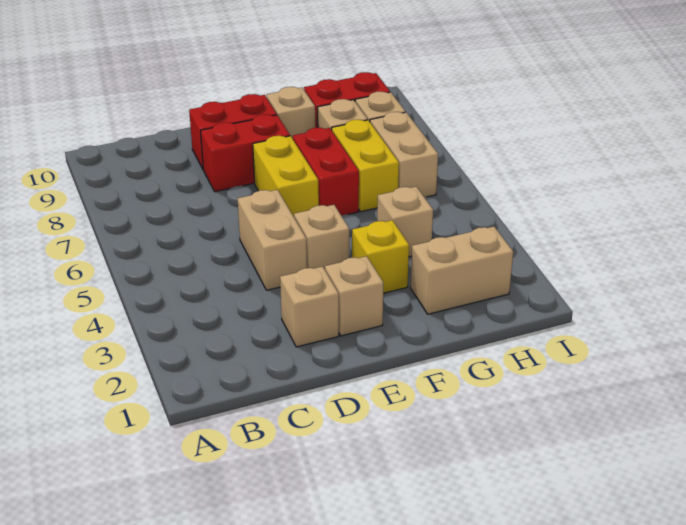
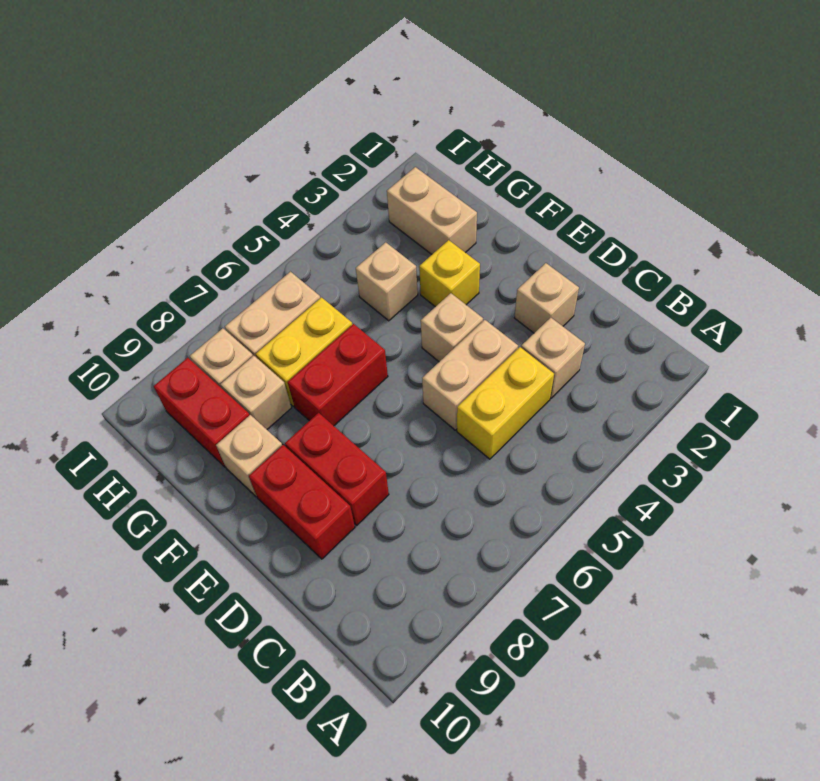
tan brick E2 level 1 -> tan brick C3 level 1
yellow brick E6:E7 level 1 -> yellow brick C4:C5 level 1

